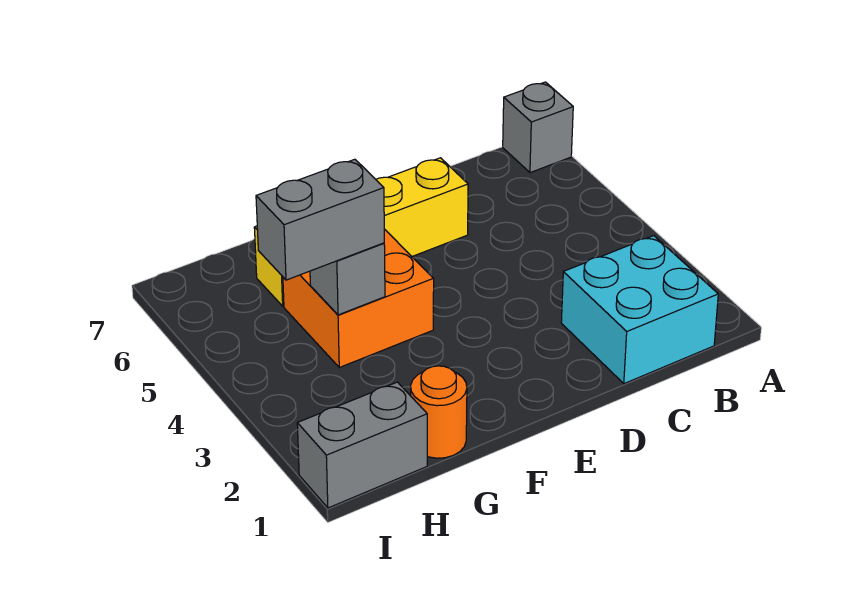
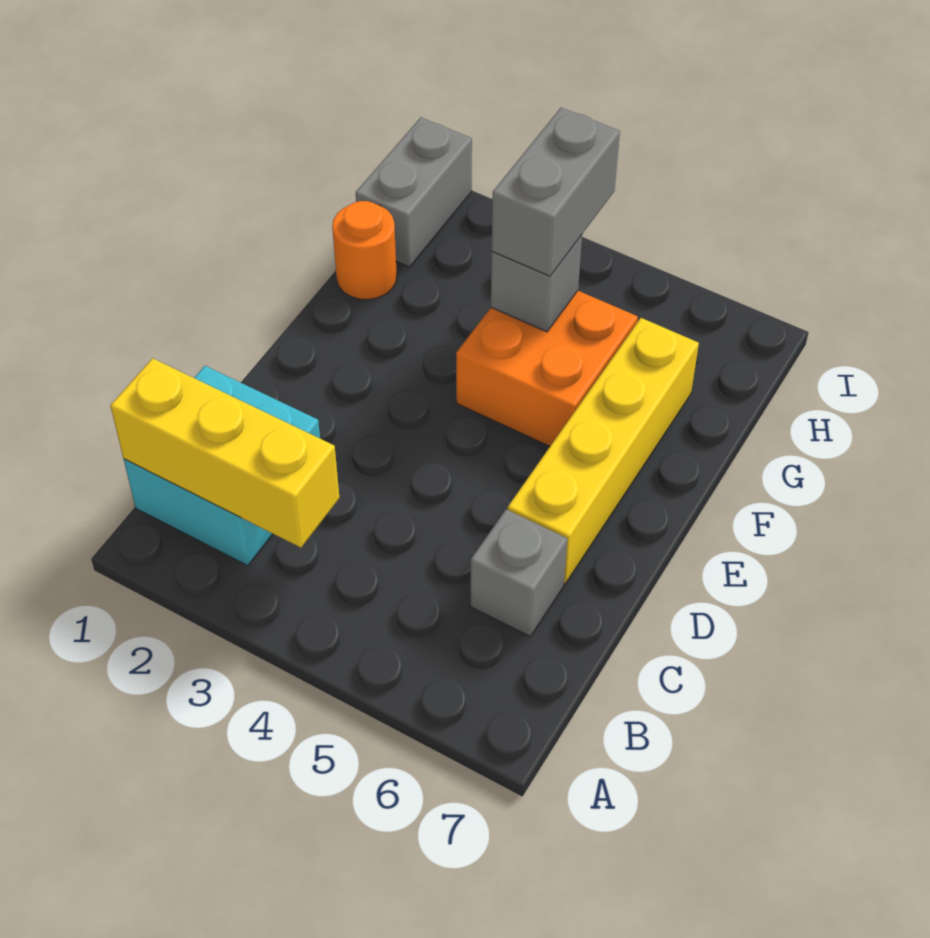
grey brick A7 level 1 -> grey brick C6 level 1
none -> yellow brick B1:B3 level 2

